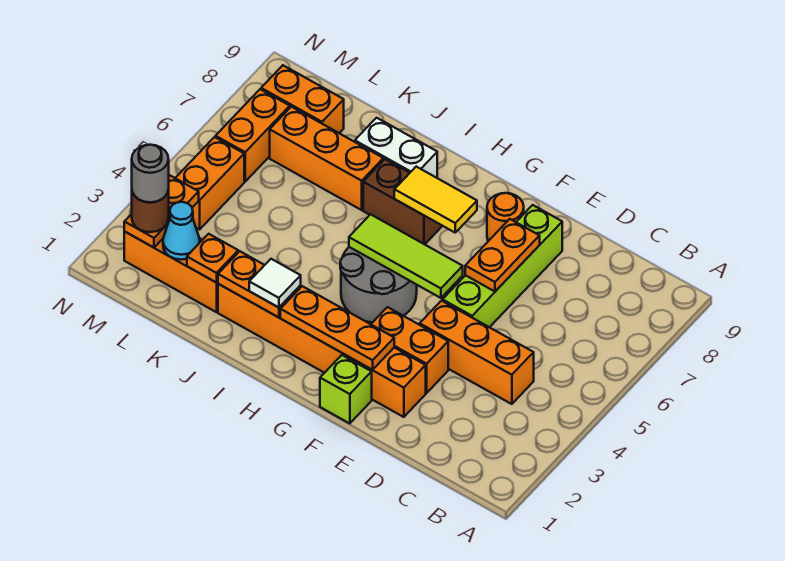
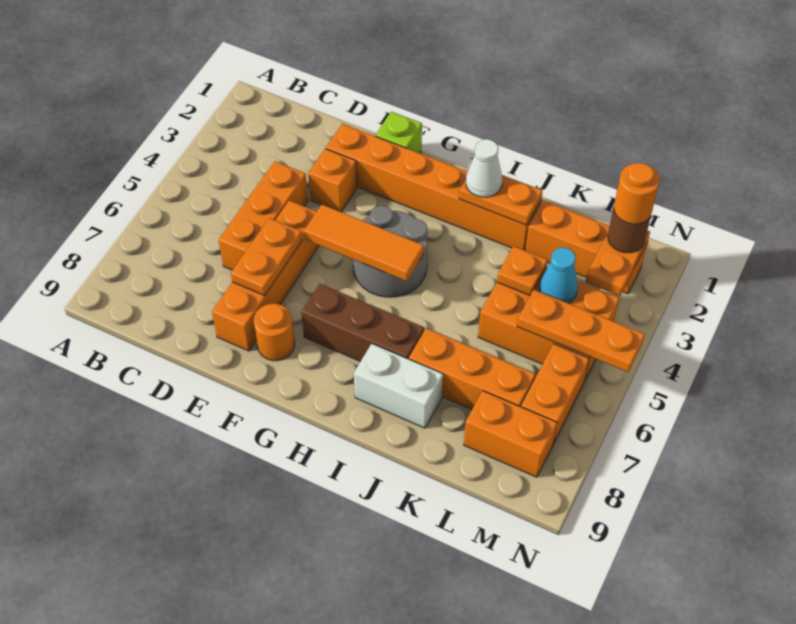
orange brick C4:E4 level 1 -> orange brick D4:D6 level 1
orange brick E3:F3 level 1 -> orange brick E3 level 1
lime brick E5:E8 level 1 -> orange brick E5:E8 level 1
orange plate F2:H2 level 2 -> orange plate L5:N5 level 2
lime tile F5:H5 level 2 -> orange tile F5:H5 level 2
yellow tile G7:H7 level 2 -> none
brown brick H7:I7 level 1 -> brown brick G7:I7 level 1
white tile I2 level 3 -> white cone I2 level 3
orange plate K2 level 2 -> orange plate K4 level 2
cyan cone L2 level 2 -> cyan cone L4 level 2
grey round brick M2 level 4 -> orange round brick M2 level 4
orange brick M4:M5 level 1 -> orange brick K4:M5 level 1

